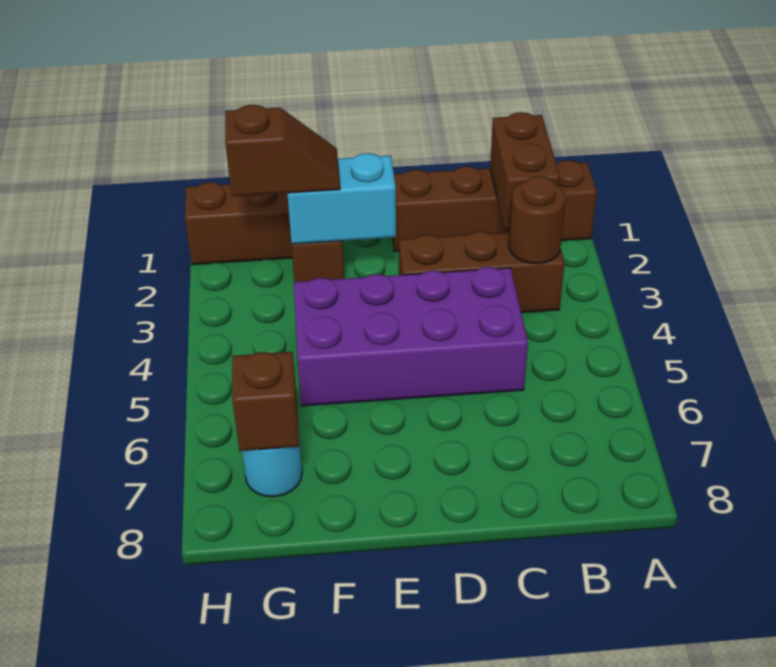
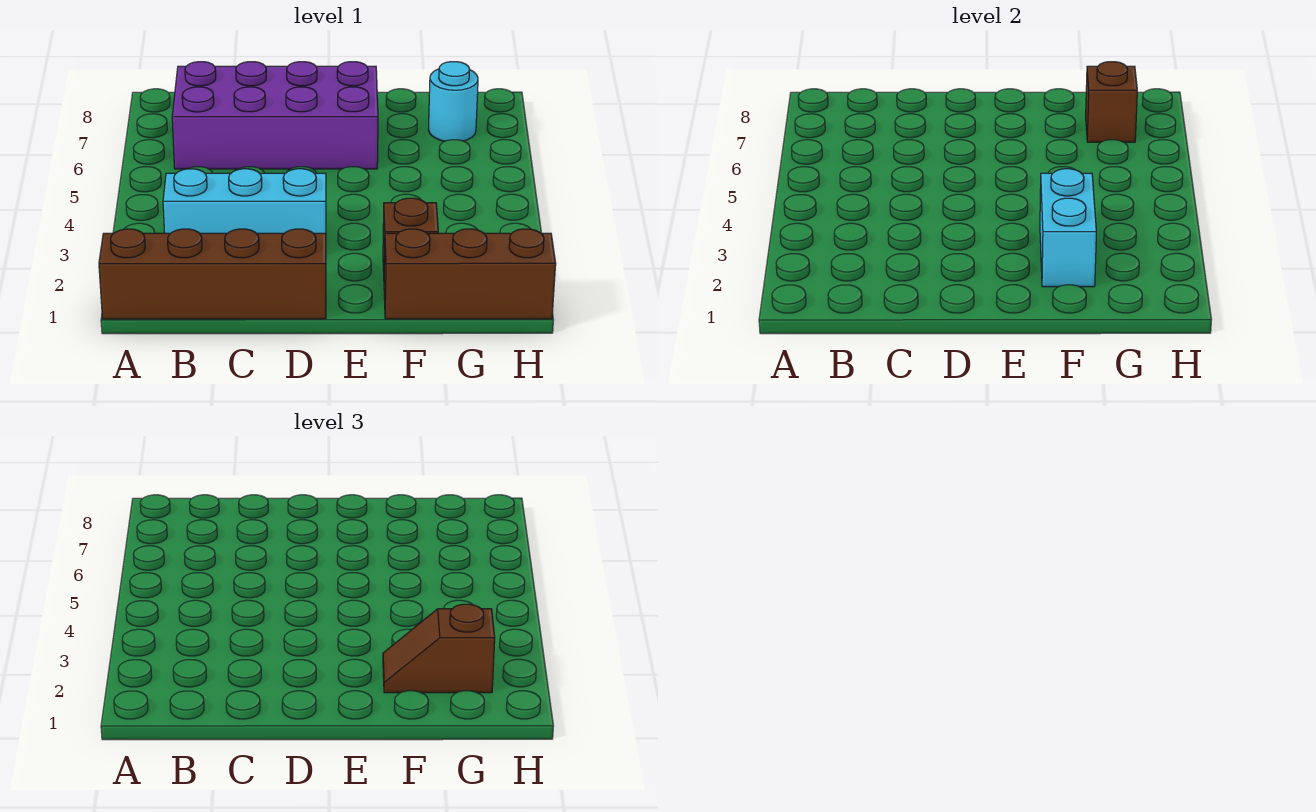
brown brick B1:B2 level 2 -> none
brown brick B3:D3 level 1 -> cyan brick B3:D3 level 1
brown round brick B3 level 2 -> none
purple brick C4:F5 level 1 -> purple brick B6:E7 level 1
cyan brick E2:F2 level 2 -> cyan brick F2:F3 level 2

